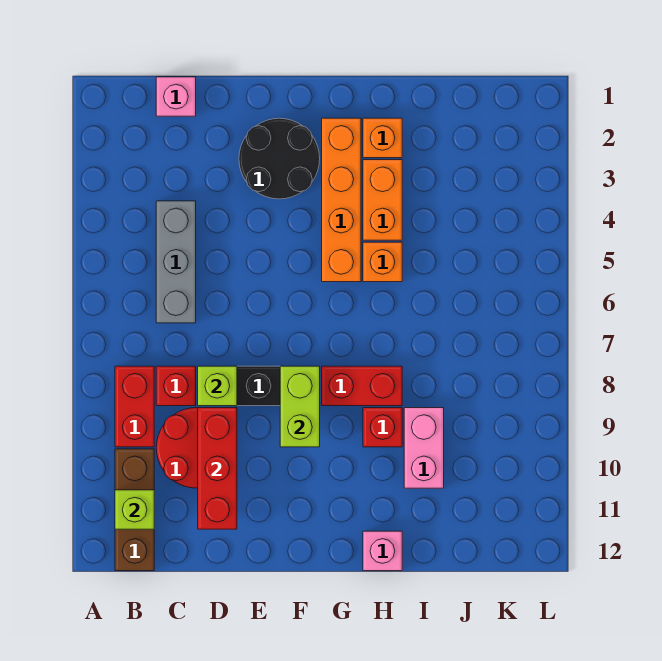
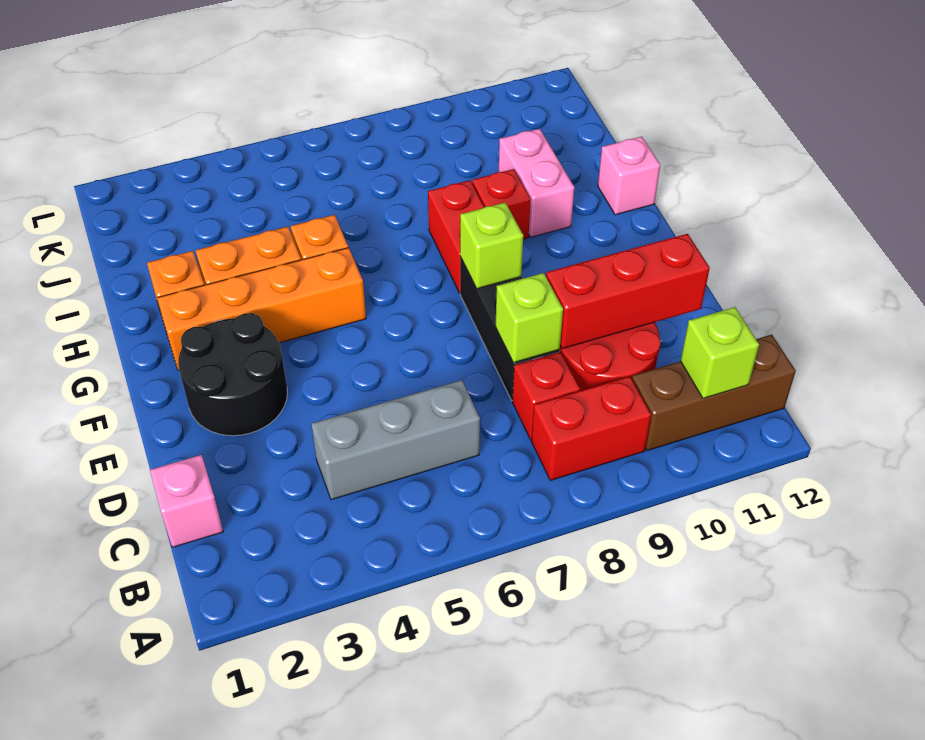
lime brick F8:F9 level 2 -> lime brick F8 level 2
pink brick I9:I10 level 1 -> pink brick H10:I10 level 1

